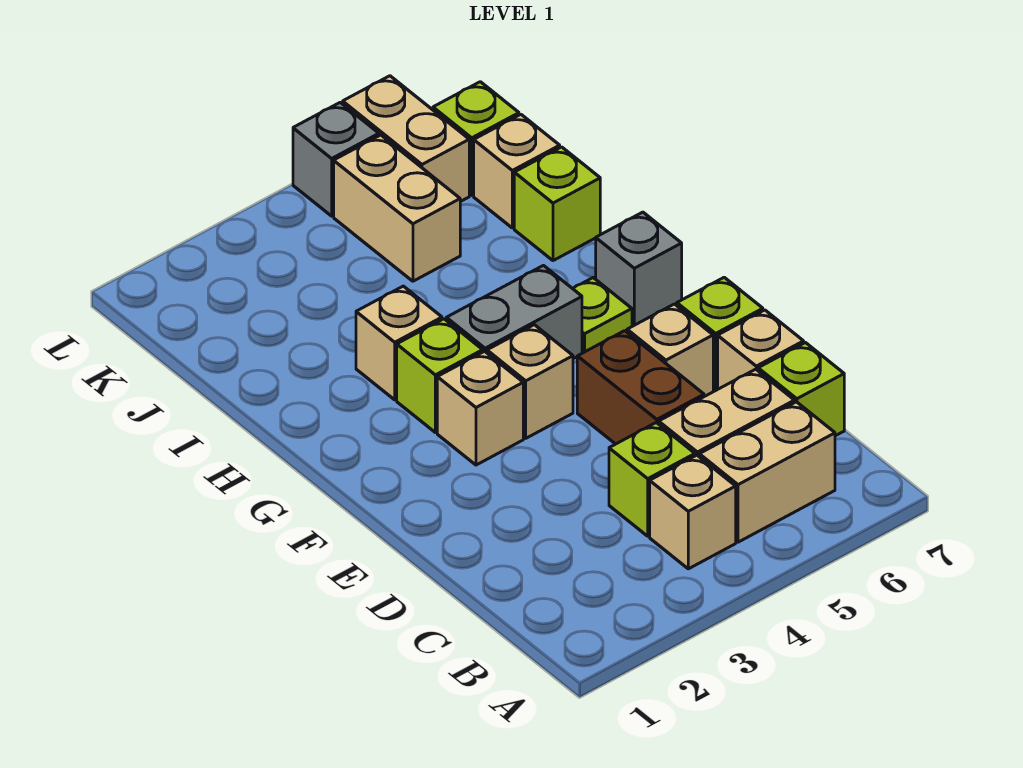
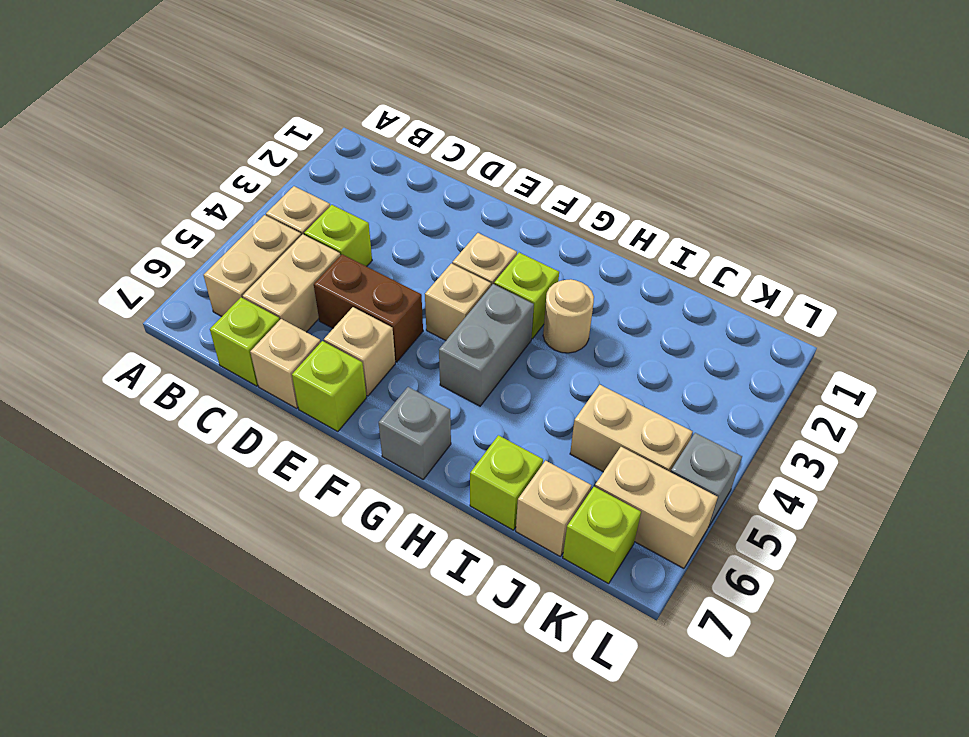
lime plate G6 level 1 -> none
tan brick H3 level 1 -> tan round brick H3 level 1

